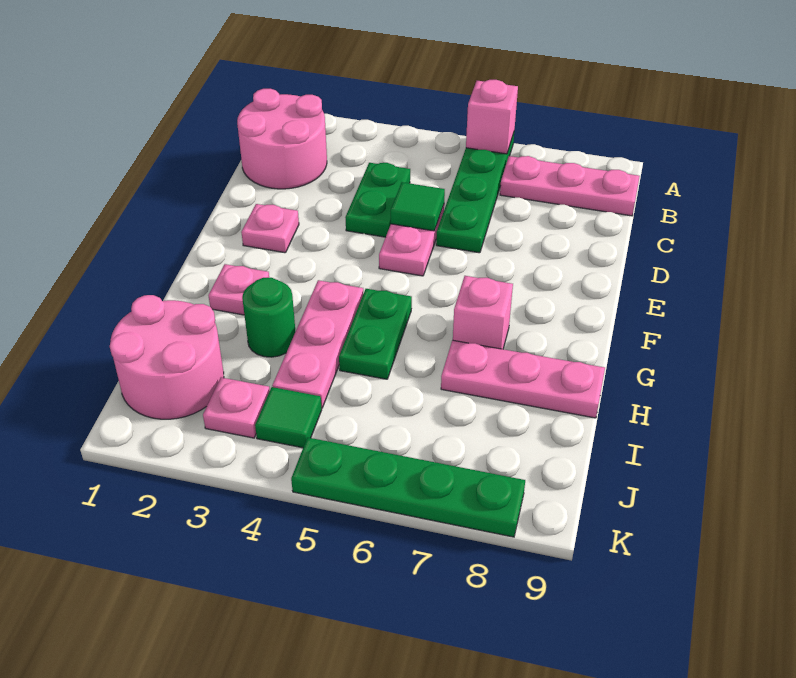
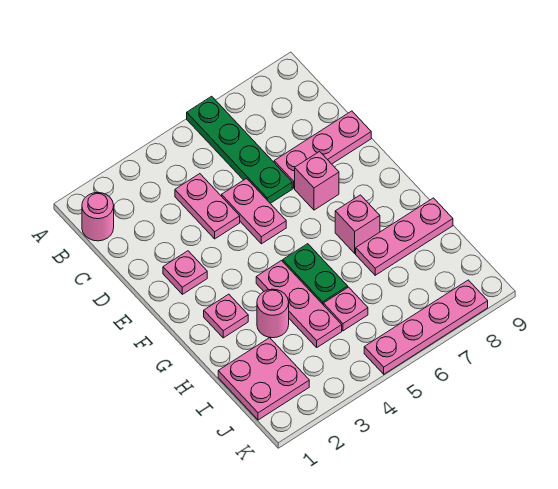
pink brick A6 level 2 -> pink brick E7 level 1
pink round brick B1:C2 level 1 -> pink round brick B1 level 1
pink plate B7:B9 level 1 -> pink plate D7:D9 level 1
green plate C4:D4 level 1 -> pink plate C4:D4 level 1
green tile D5 level 2 -> none
green round brick H3 level 1 -> pink round brick H3 level 1
pink round brick I1:J2 level 1 -> pink plate I1:J2 level 1
pink plate J3 level 1 -> pink plate I5 level 1
green tile J4 level 1 -> none
green plate K5:K8 level 1 -> pink plate K5:K8 level 1

